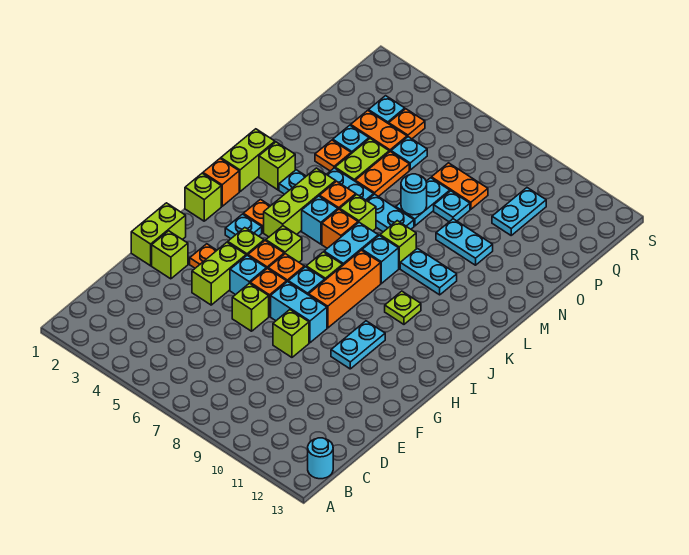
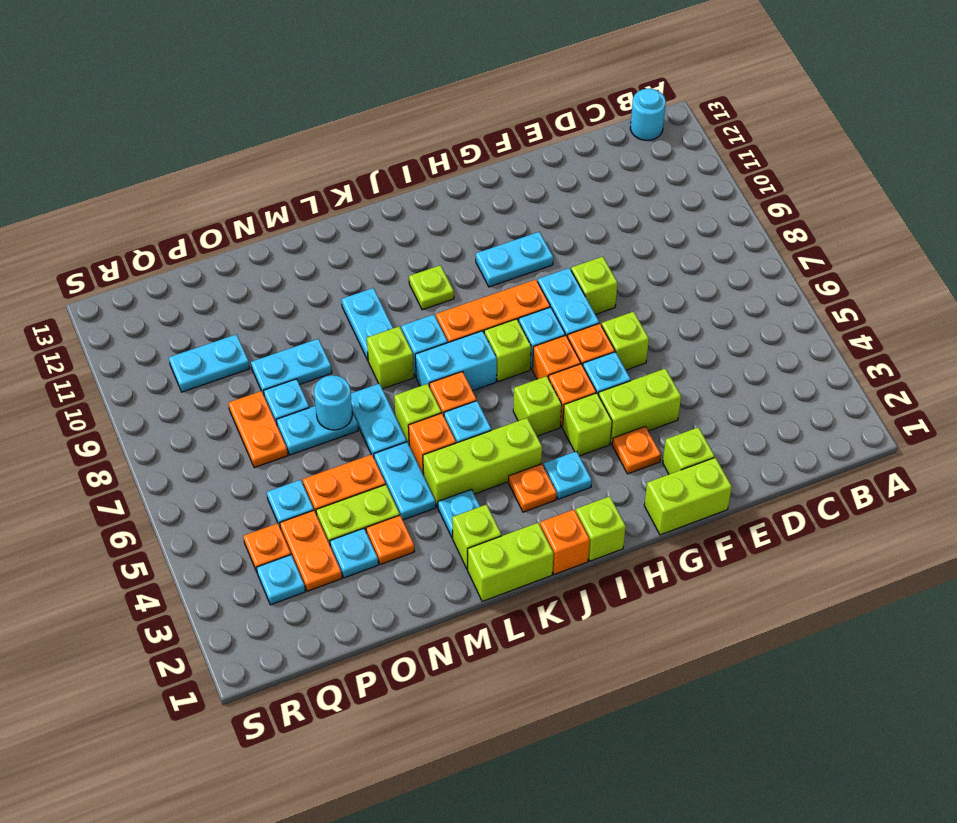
cyan plate N9:N10 level 1 -> cyan plate N9:O9 level 1

